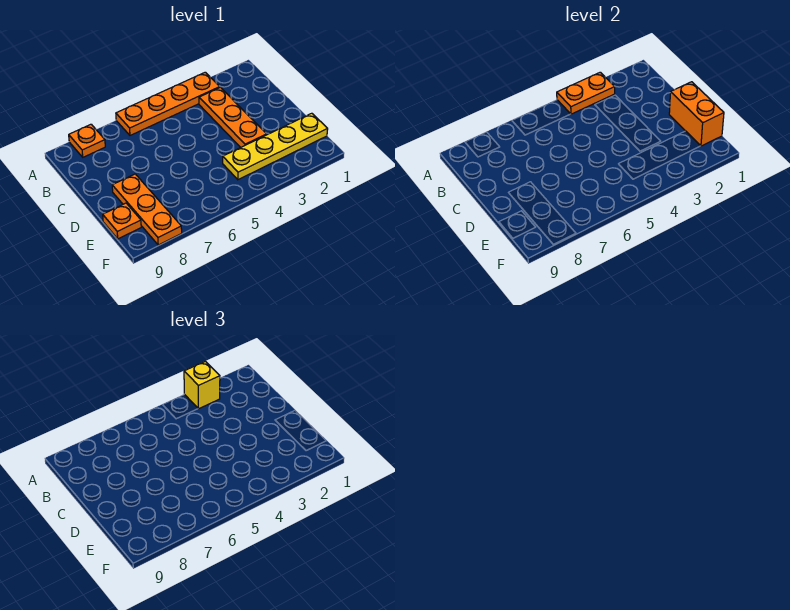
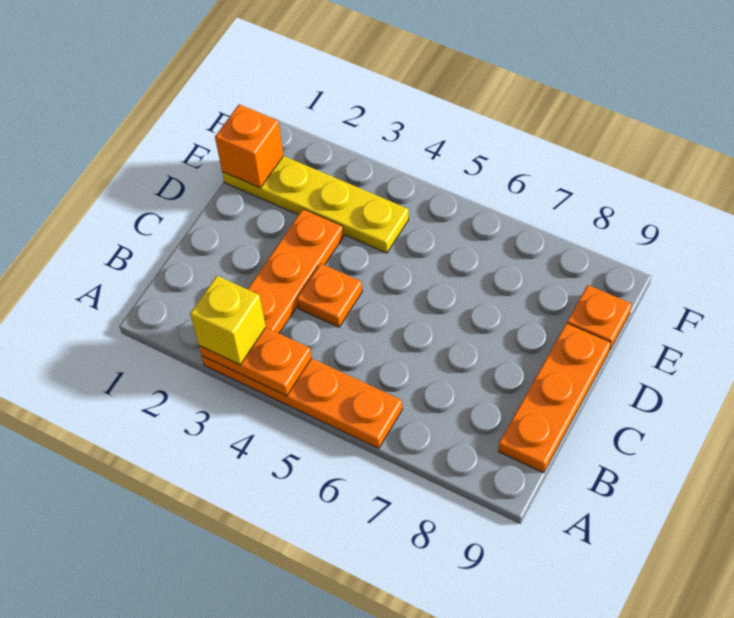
orange plate A8 level 1 -> orange plate C4 level 1
orange brick D1:E1 level 2 -> orange brick E1 level 2
orange plate D8:F8 level 1 -> orange plate B9:D9 level 1

